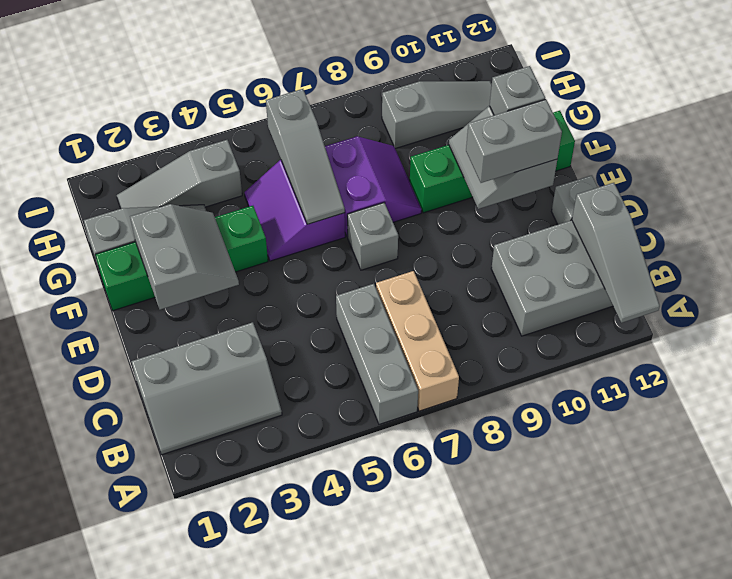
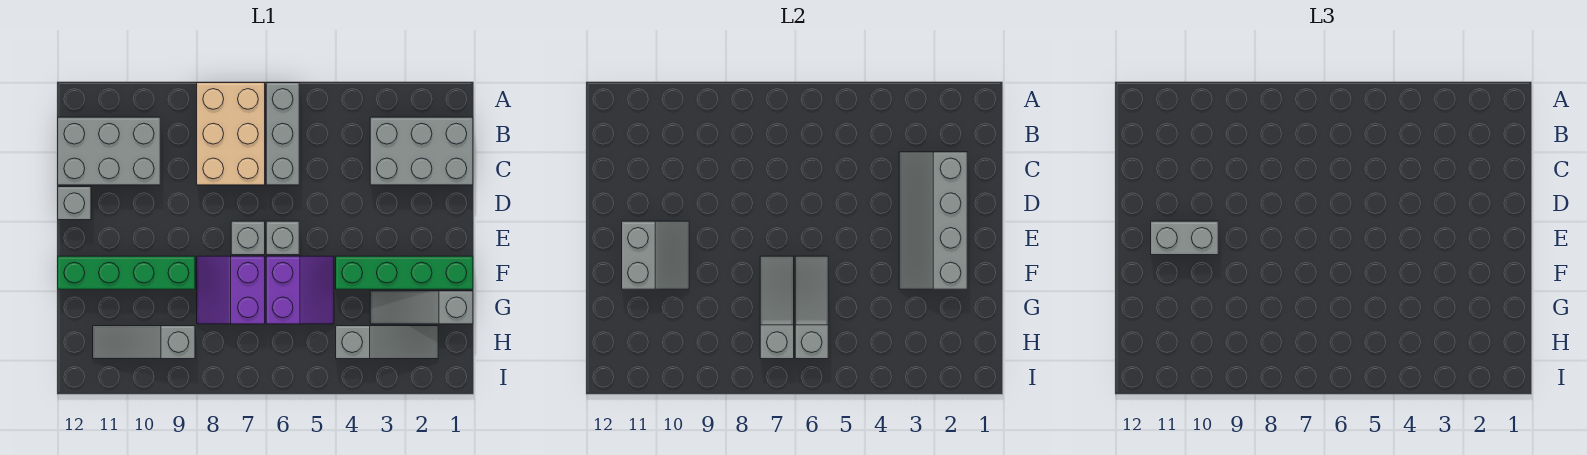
tan brick A7:C7 level 1 -> tan brick A7:C8 level 1
grey slope A12:C12 level 2 top C -> grey slope F7:H7 level 2 top H
grey slope B1:C3 level 1 top C -> grey brick B1:C3 level 1
grey slope E2:F3 level 2 top 2 -> grey slope C2:F3 level 2 top 2
grey brick F11 level 3 -> grey brick E6 level 1

